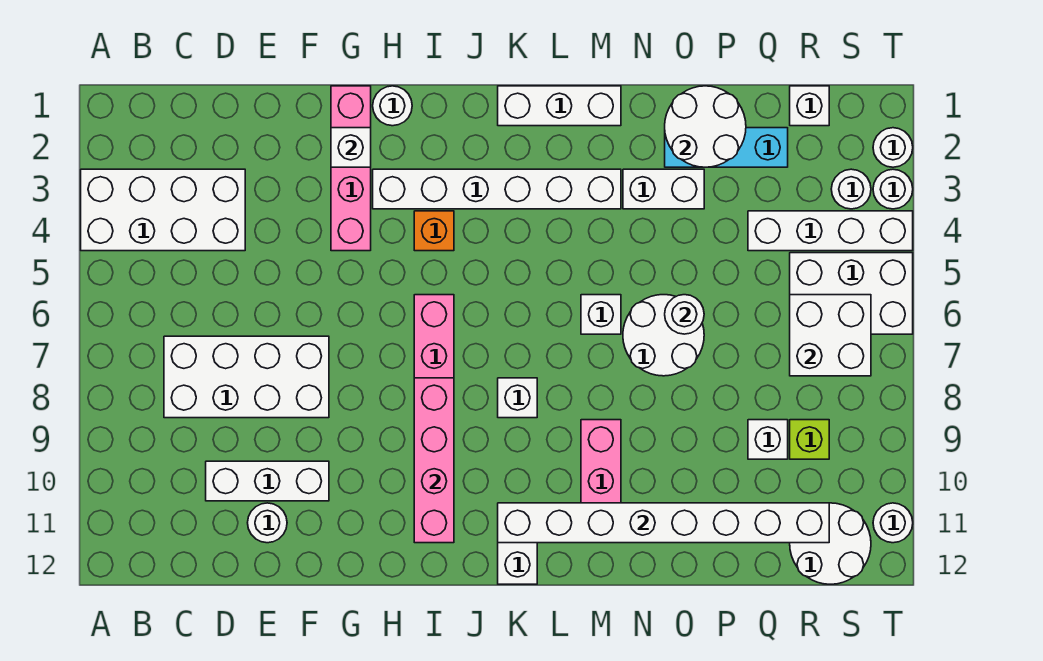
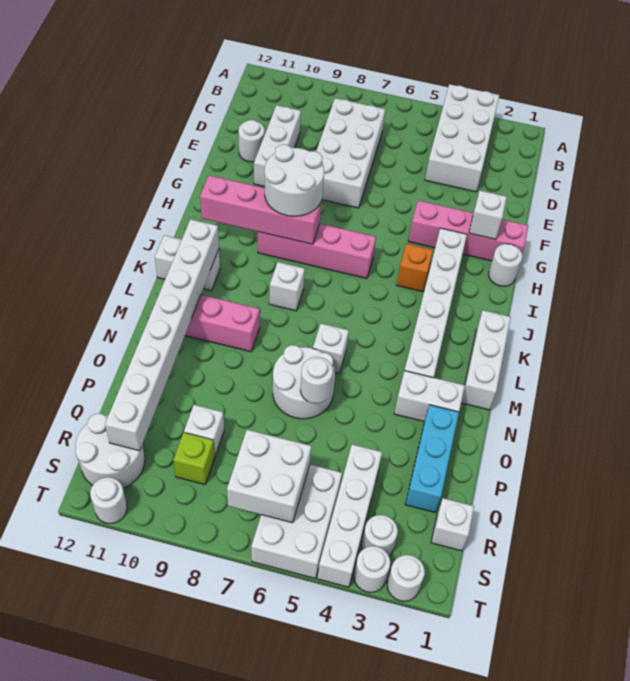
white brick N3:O3 level 1 -> white brick N2:N3 level 1
white round brick O1:P2 level 2 -> white round brick H8:I9 level 3

